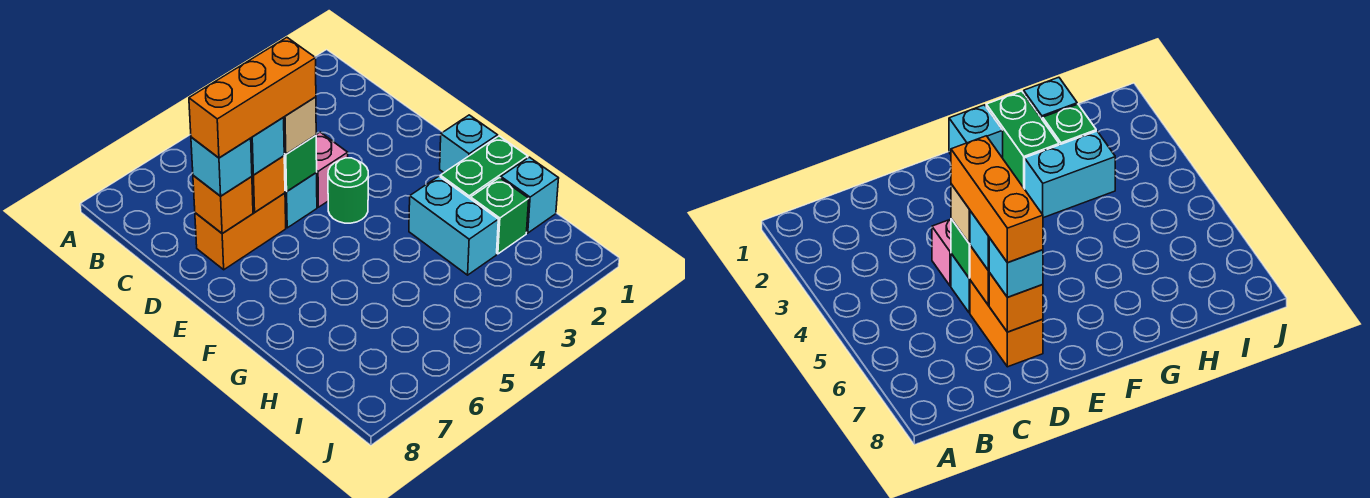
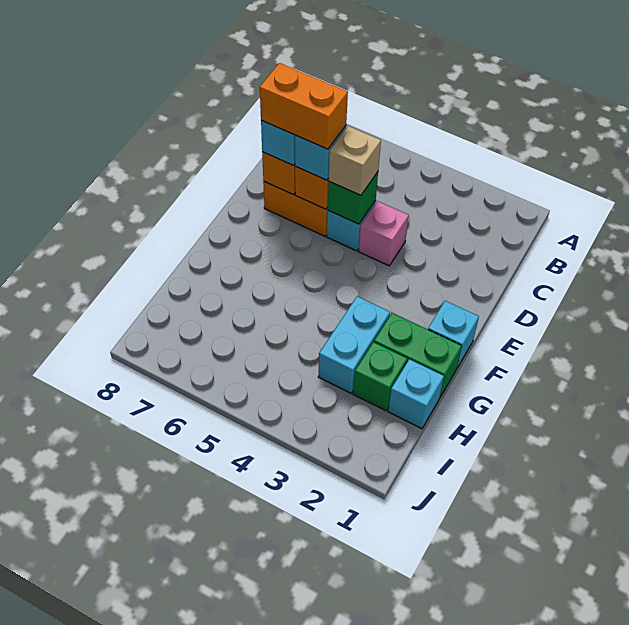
orange brick D5:D7 level 4 -> orange brick D6:D7 level 4
green round brick E4 level 1 -> none

